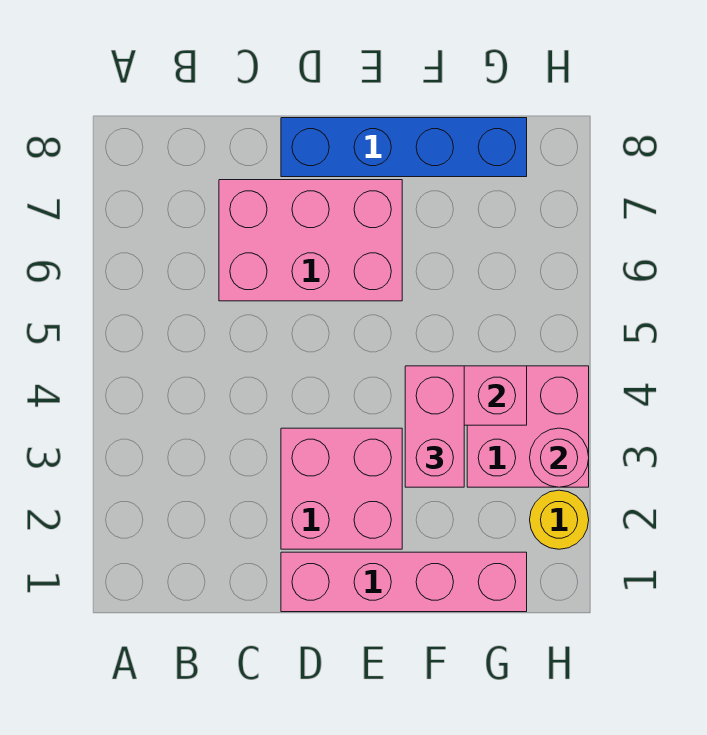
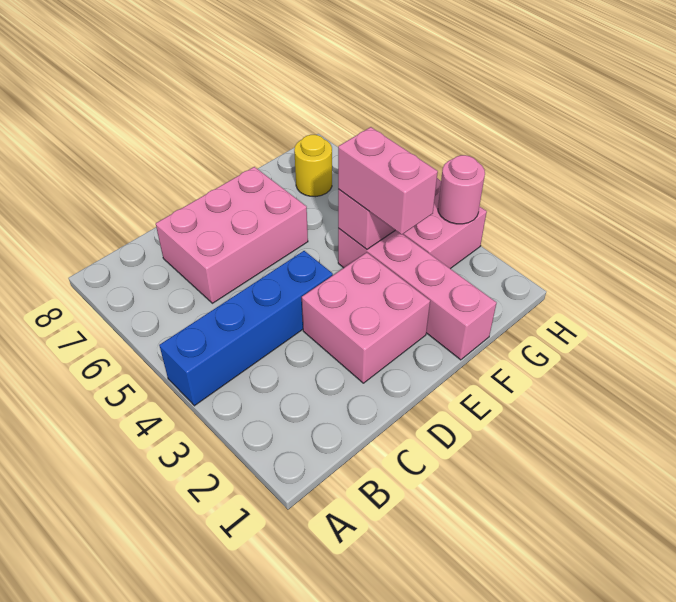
pink brick D1:G1 level 1 -> pink brick F1:F4 level 1
blue brick D8:G8 level 1 -> blue brick A4:D4 level 1
yellow round brick H2 level 1 -> yellow round brick G7 level 1

